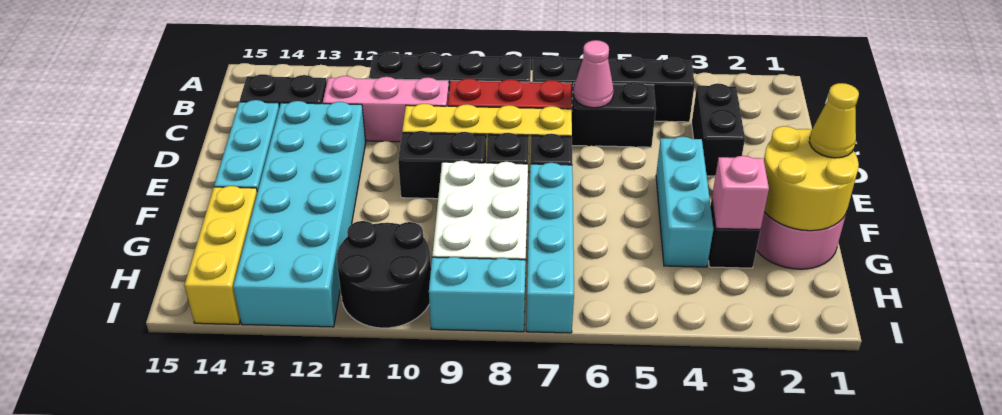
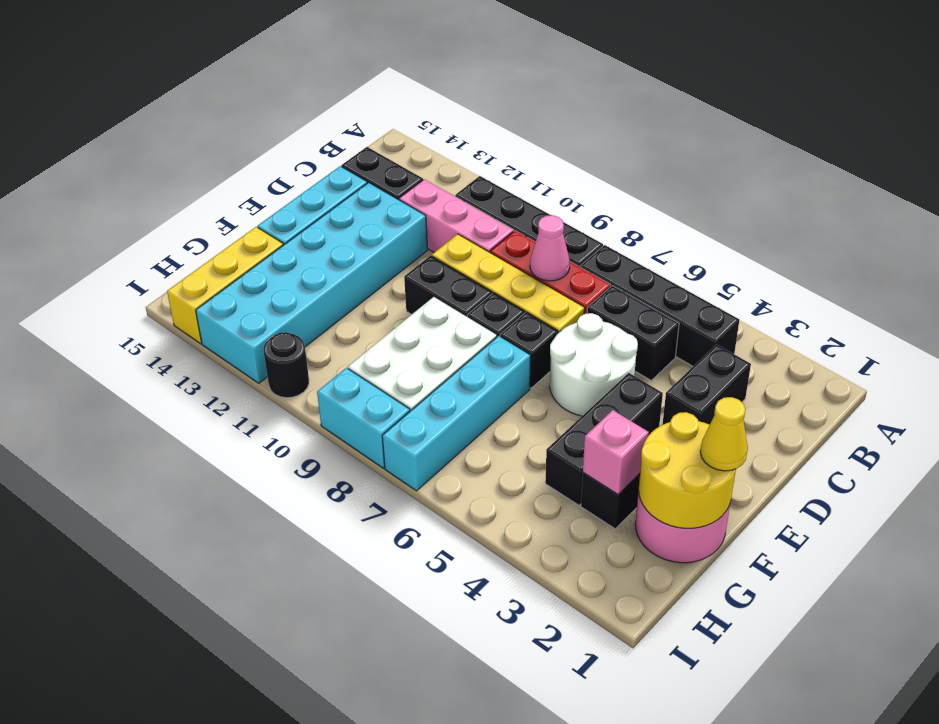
pink cone C6 level 2 -> pink cone C8 level 2
none -> white round brick D5:E6 level 1
cyan brick E4:G4 level 1 -> black brick E4:G4 level 1
black round brick H10:I11 level 1 -> black round brick I11 level 1

